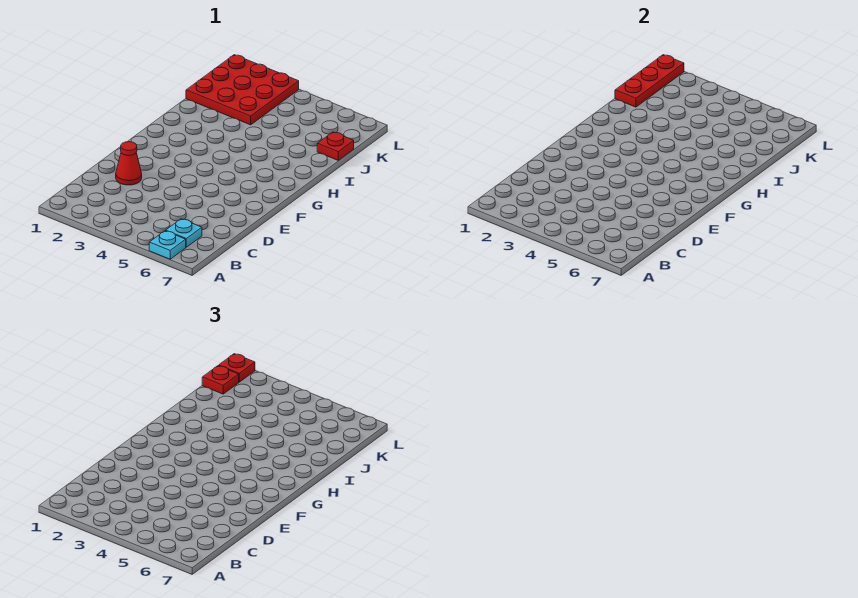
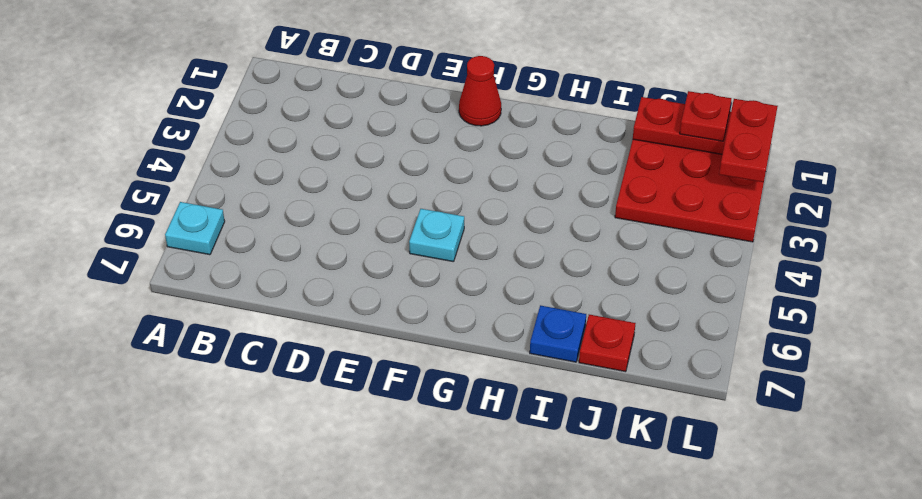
cyan plate B6 level 1 -> cyan plate F5 level 1
red cone D2 level 1 -> red cone F1 level 1
none -> blue plate I7 level 1
red plate L1 level 3 -> red plate L1:L2 level 3

